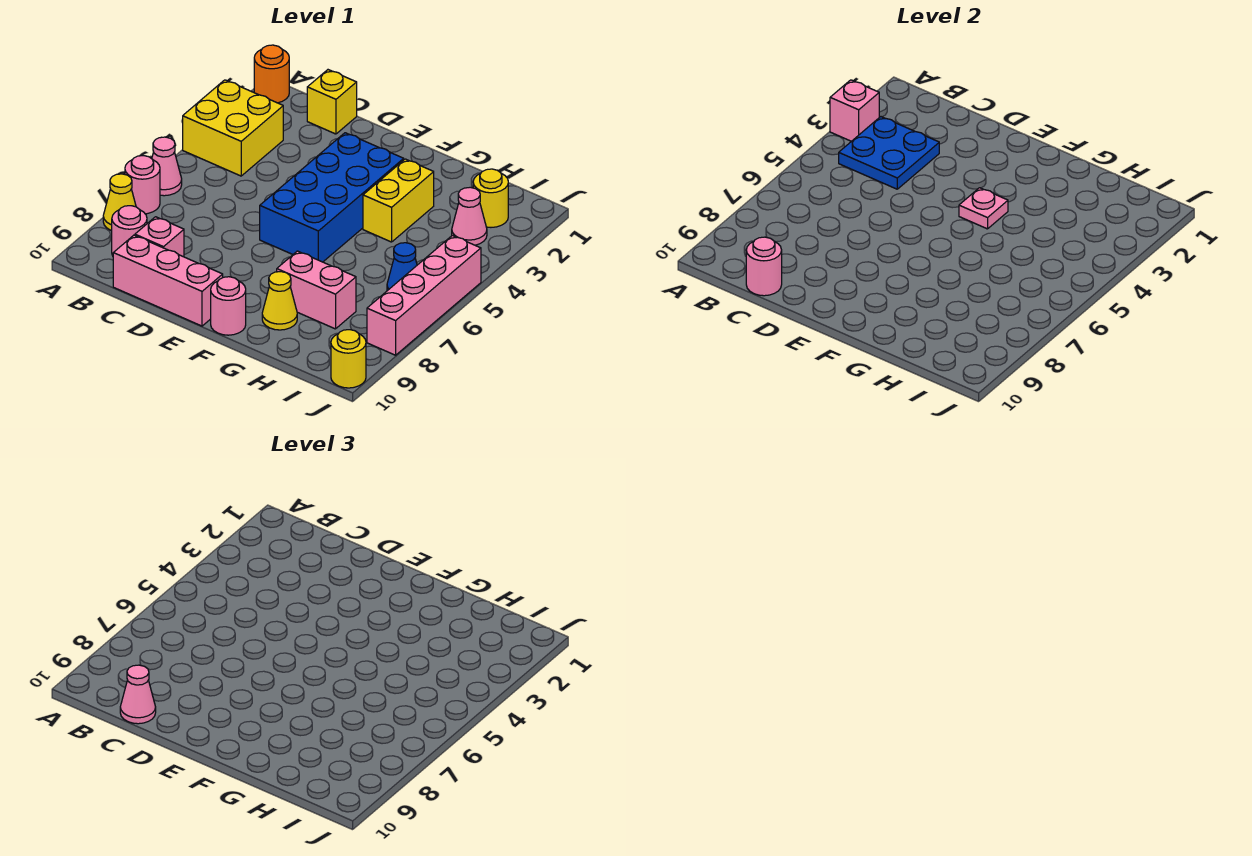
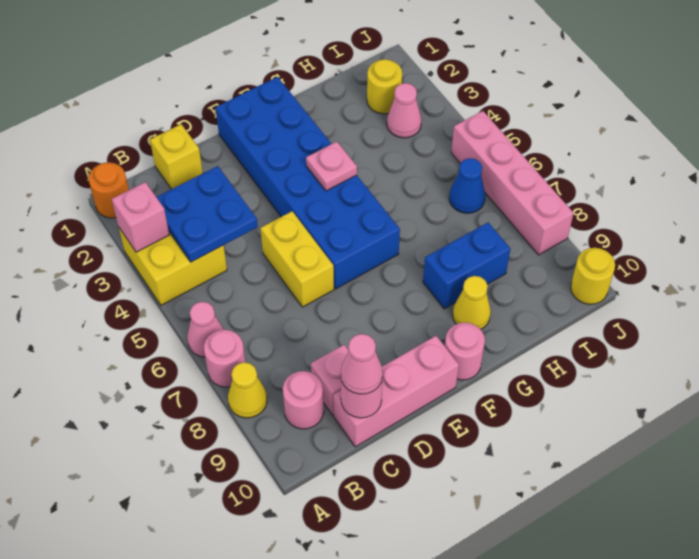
blue brick E3:F6 level 1 -> blue brick E1:F6 level 1
yellow brick G3:G4 level 1 -> yellow brick D5:D6 level 1
pink brick G8:H8 level 1 -> blue brick G8:H8 level 1

